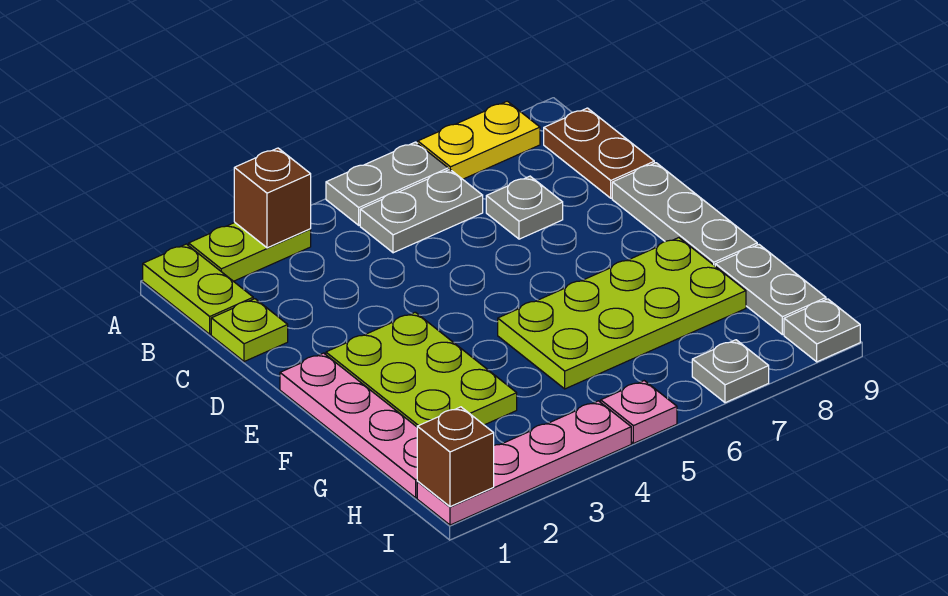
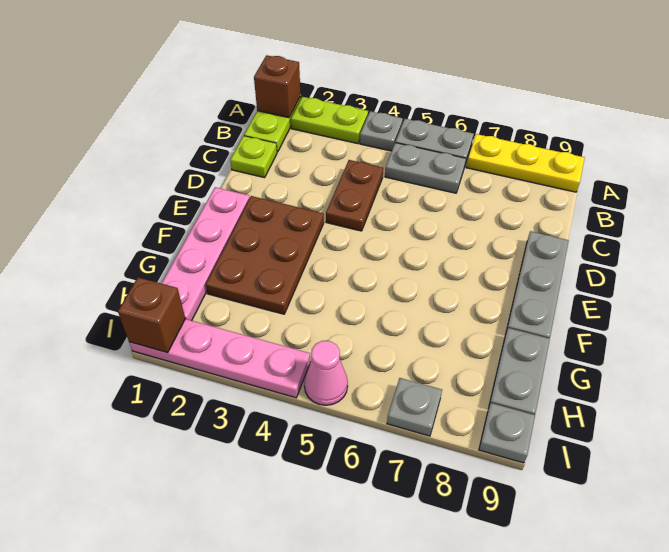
brown brick A3 level 2 -> brown brick A1 level 2
yellow plate A7:A8 level 1 -> yellow plate A7:A9 level 1
brown plate B9:C9 level 1 -> brown plate C4:D4 level 1
grey plate C7 level 1 -> grey plate A4 level 1
lime plate E2:G3 level 1 -> brown plate E2:G3 level 1
lime plate F5:G8 level 1 -> none
pink plate I5 level 1 -> pink cone I5 level 1

